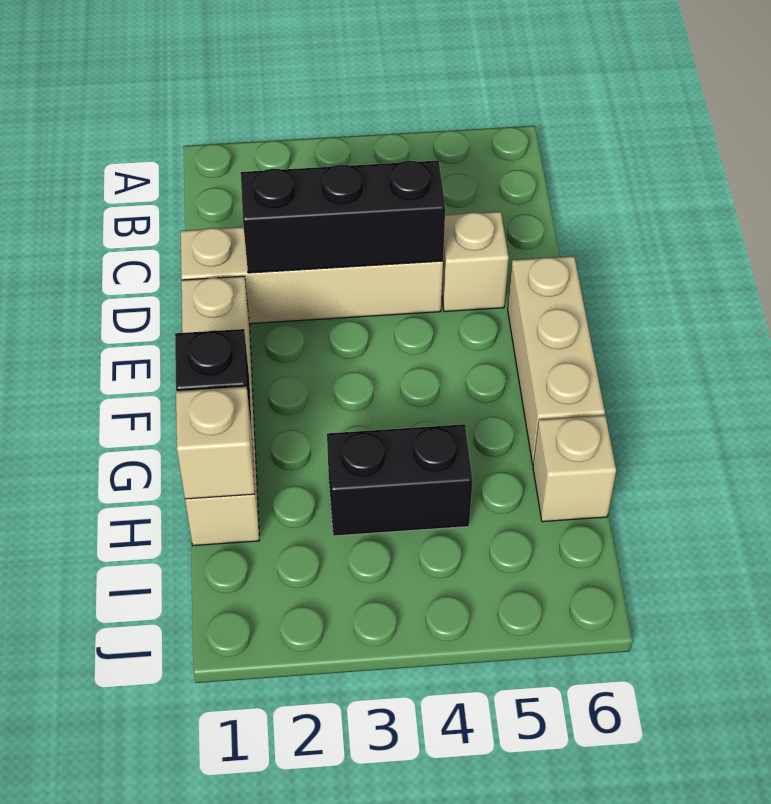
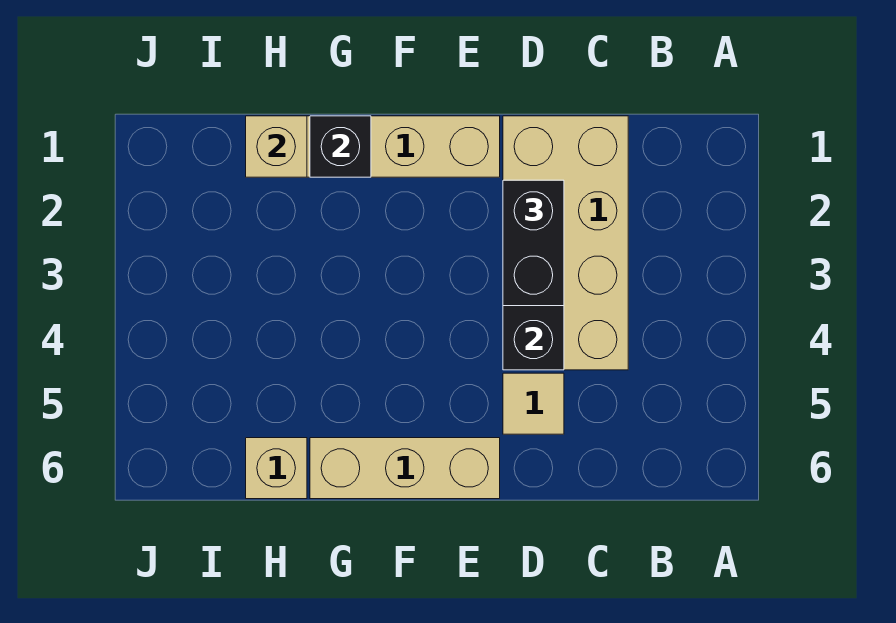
tan brick D1:D4 level 1 -> tan brick C1:D4 level 1
tan brick D5 level 1 -> tan tile D5 level 1
black brick H3:H4 level 1 -> black brick D2:D3 level 3

